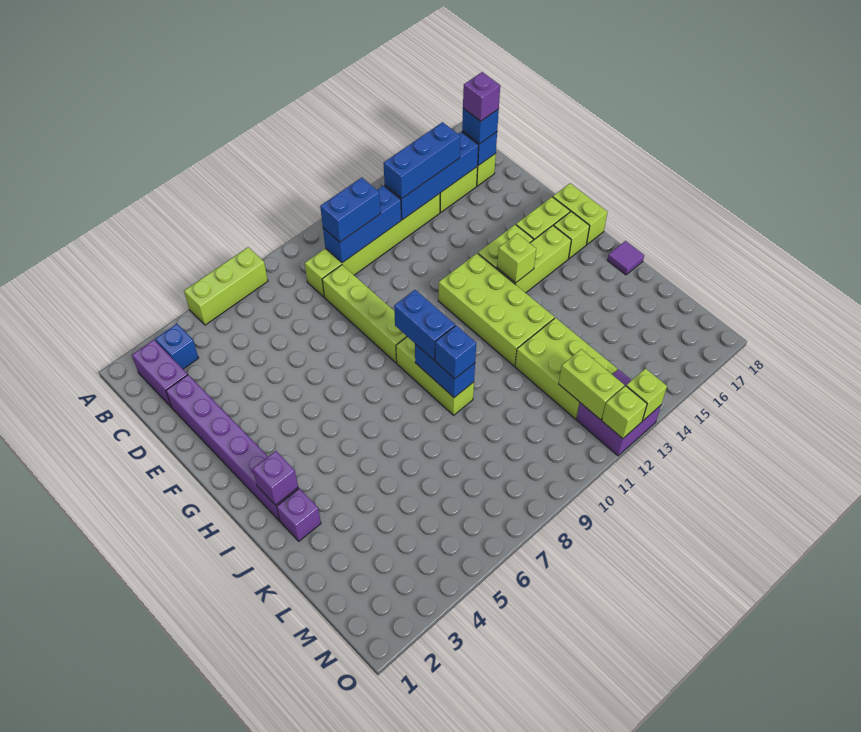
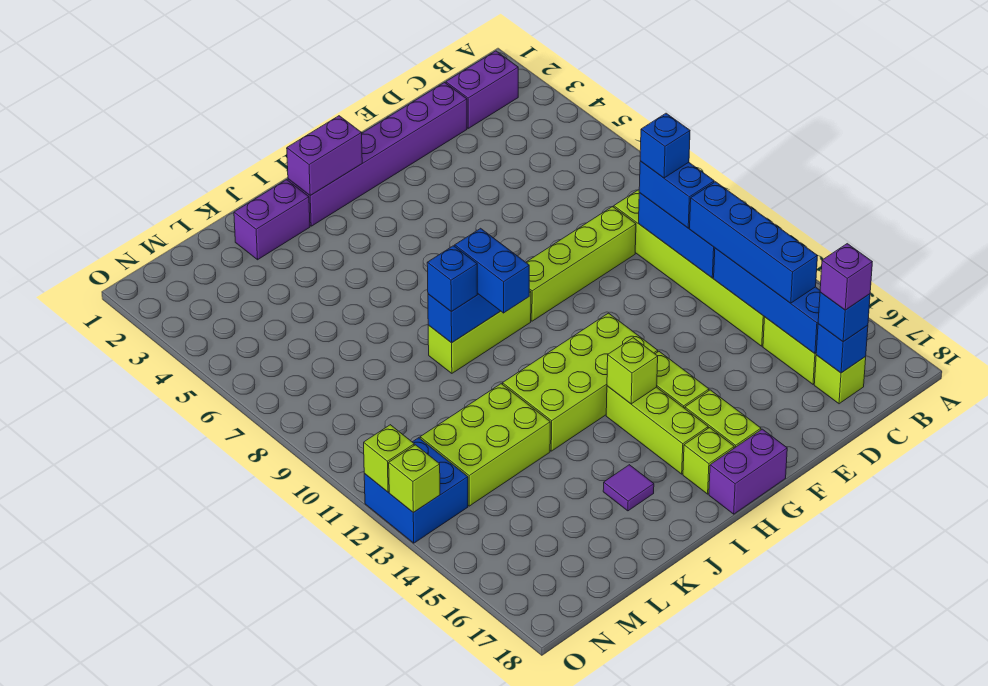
lime brick A5:A7 level 1 -> none
blue brick B3 level 1 -> blue brick C10 level 4
blue brick C13:C15 level 3 -> blue brick C12:C15 level 3
lime brick G18:H18 level 1 -> purple brick G18:H18 level 1
blue brick H9:I9 level 3 -> blue brick I9:I10 level 3
purple brick I2 level 2 -> purple brick H2:I2 level 2
purple brick J2 level 1 -> purple brick J2:K2 level 1
purple tile J18 level 1 -> purple tile J16 level 1
lime brick M12:N12 level 2 -> none
purple brick N12:O13 level 1 -> blue brick N12:O13 level 1

